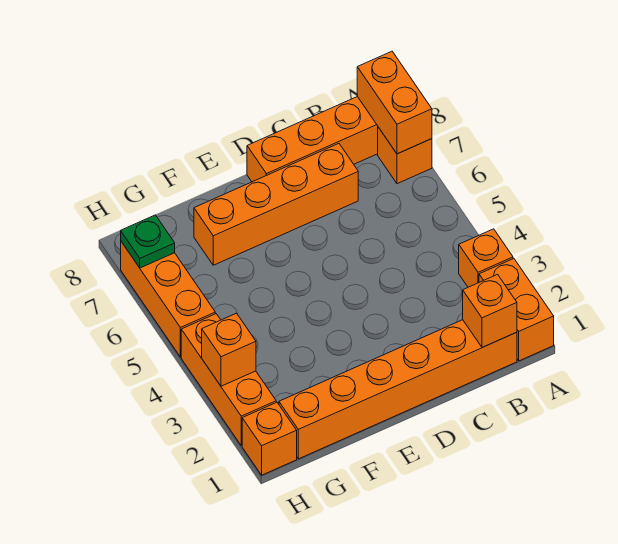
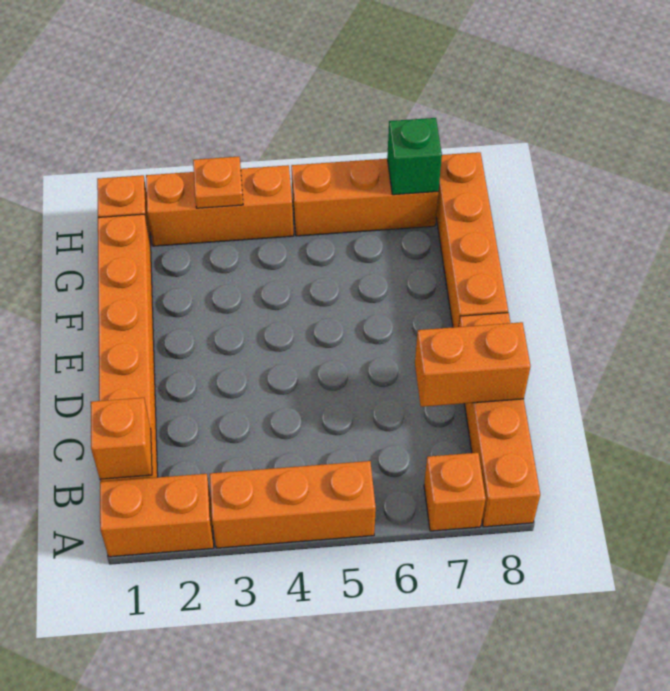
orange brick A3 level 1 -> orange brick A3:A5 level 1
orange brick A7:A8 level 2 -> orange brick C7:C8 level 2
orange brick C7:F7 level 1 -> orange brick E8:H8 level 1
orange brick H3 level 2 -> orange plate H3 level 2
green plate H7 level 2 -> green brick H7 level 2

